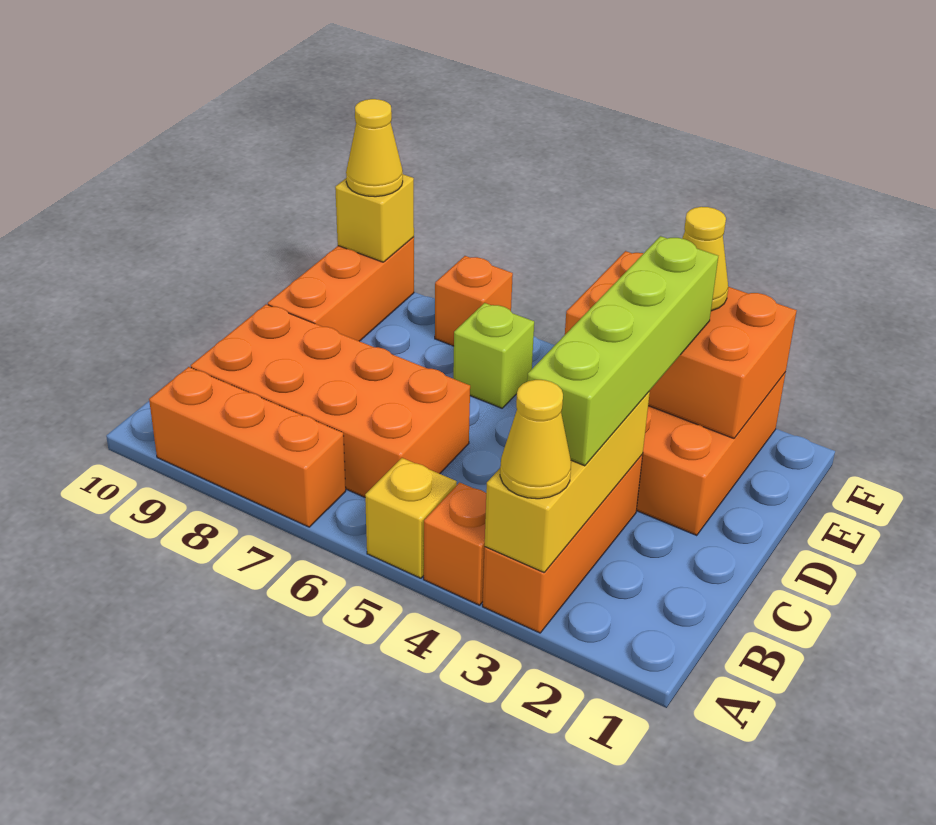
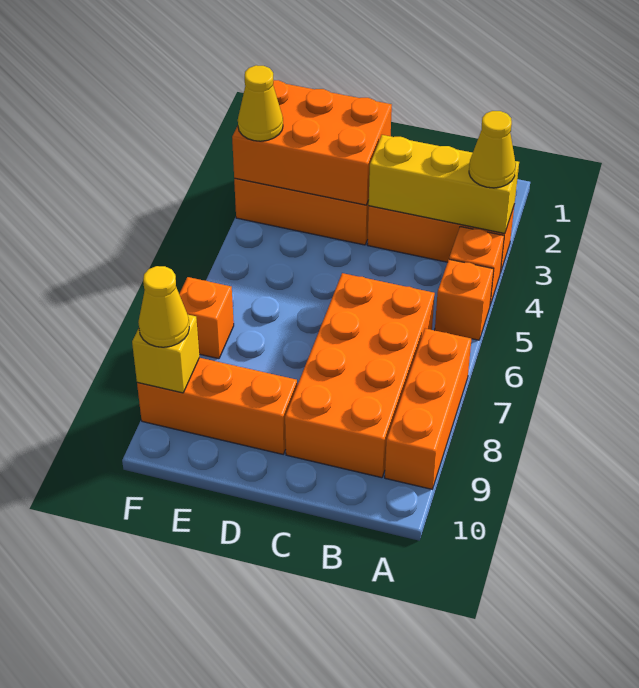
yellow brick A5 level 1 -> orange brick A5 level 1
lime brick B3:E3 level 3 -> none
orange brick E2:F4 level 2 -> orange brick D2:F3 level 2
lime brick E6 level 1 -> none

